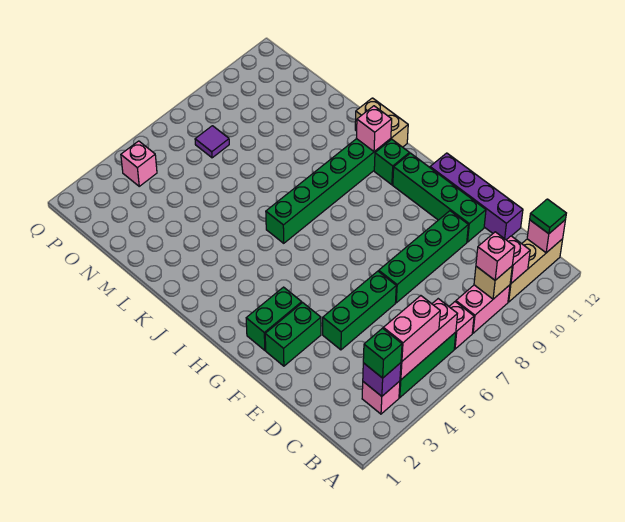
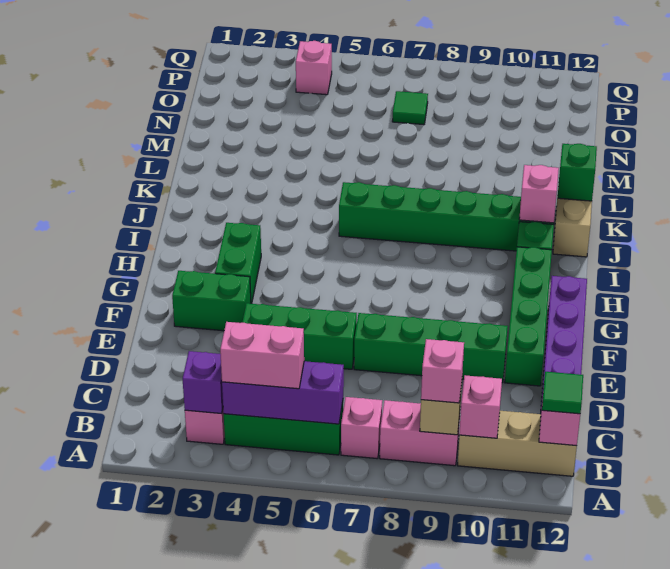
green brick B3 level 3 -> green brick K12 level 2
pink brick B4:B6 level 2 -> purple brick B4:B6 level 2
green brick G2:G3 level 1 -> green brick G3:H3 level 1
purple tile O7 level 1 -> green tile O7 level 1

